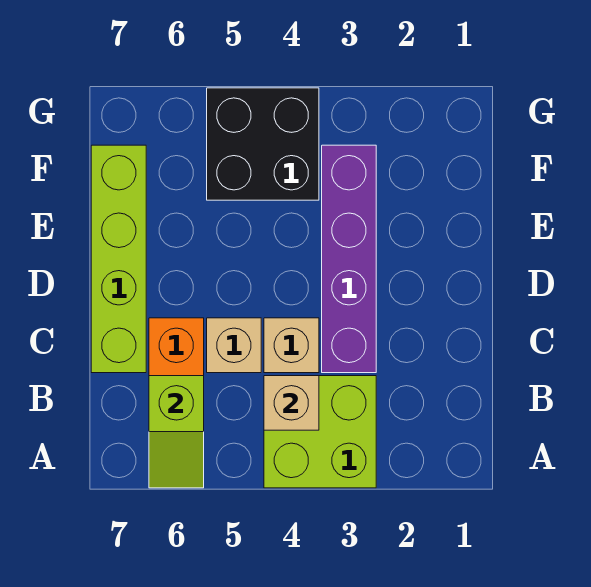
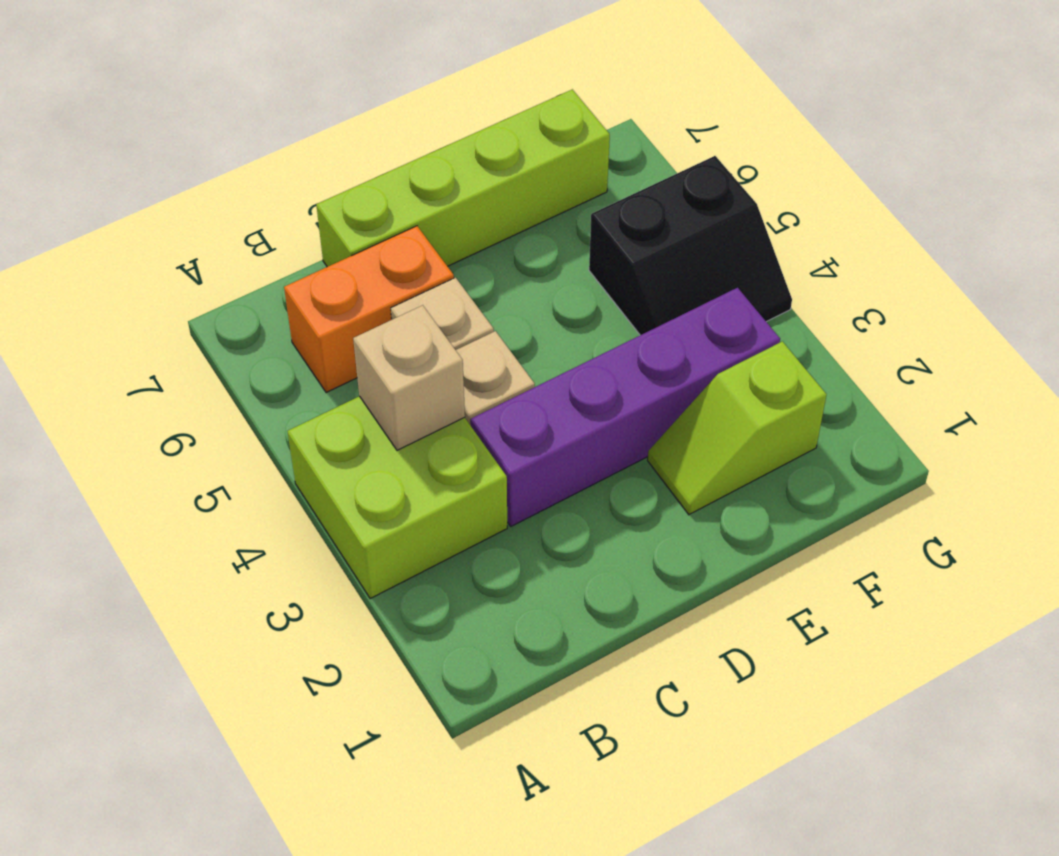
lime slope A6:B6 level 2 top B -> lime slope E2:F2 level 1 top F
black brick F4:G5 level 1 -> black slope F4:G5 level 1 top 5

